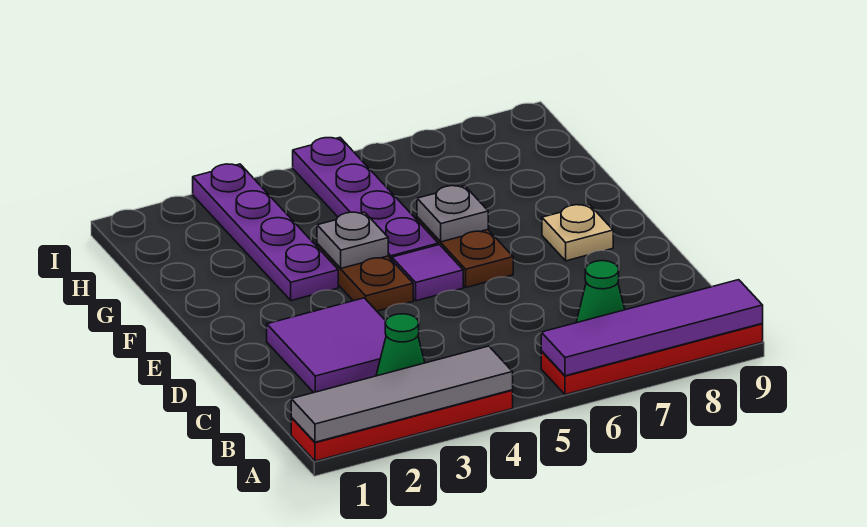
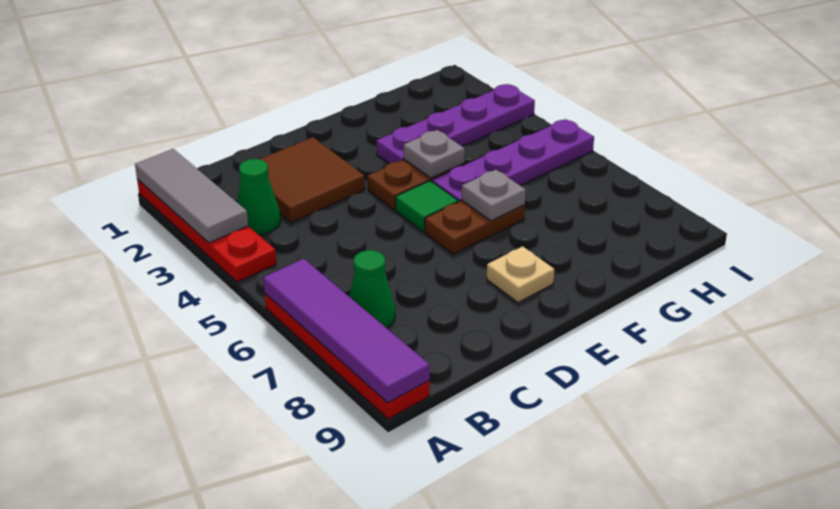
grey tile A1:A4 level 2 -> grey tile A1:A3 level 2
purple tile C2:D3 level 1 -> brown tile C2:D3 level 1
purple tile E5 level 1 -> green tile E5 level 1

